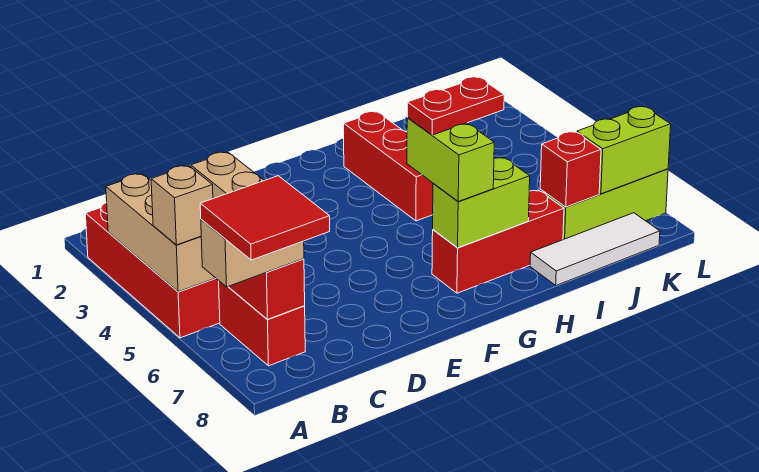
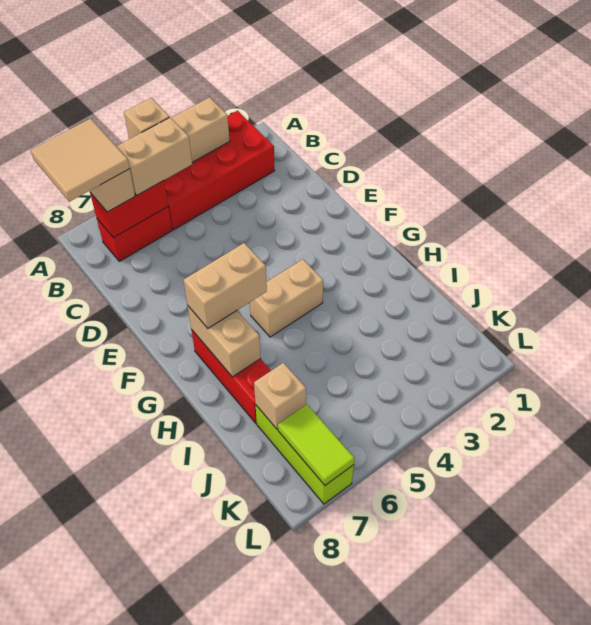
red tile A7:B8 level 4 -> tan tile A7:B8 level 4
none -> tan brick G4:G5 level 1
lime brick G6:G7 level 3 -> tan brick G6:G7 level 3
red plate G6:H6 level 4 -> none
lime brick G7:H7 level 2 -> tan brick G7:H7 level 2
red brick H2:H4 level 1 -> none
white tile I8:K8 level 1 -> none
red brick J7 level 2 -> tan brick J7 level 2
lime brick K7:L7 level 2 -> lime tile K7:L7 level 2

